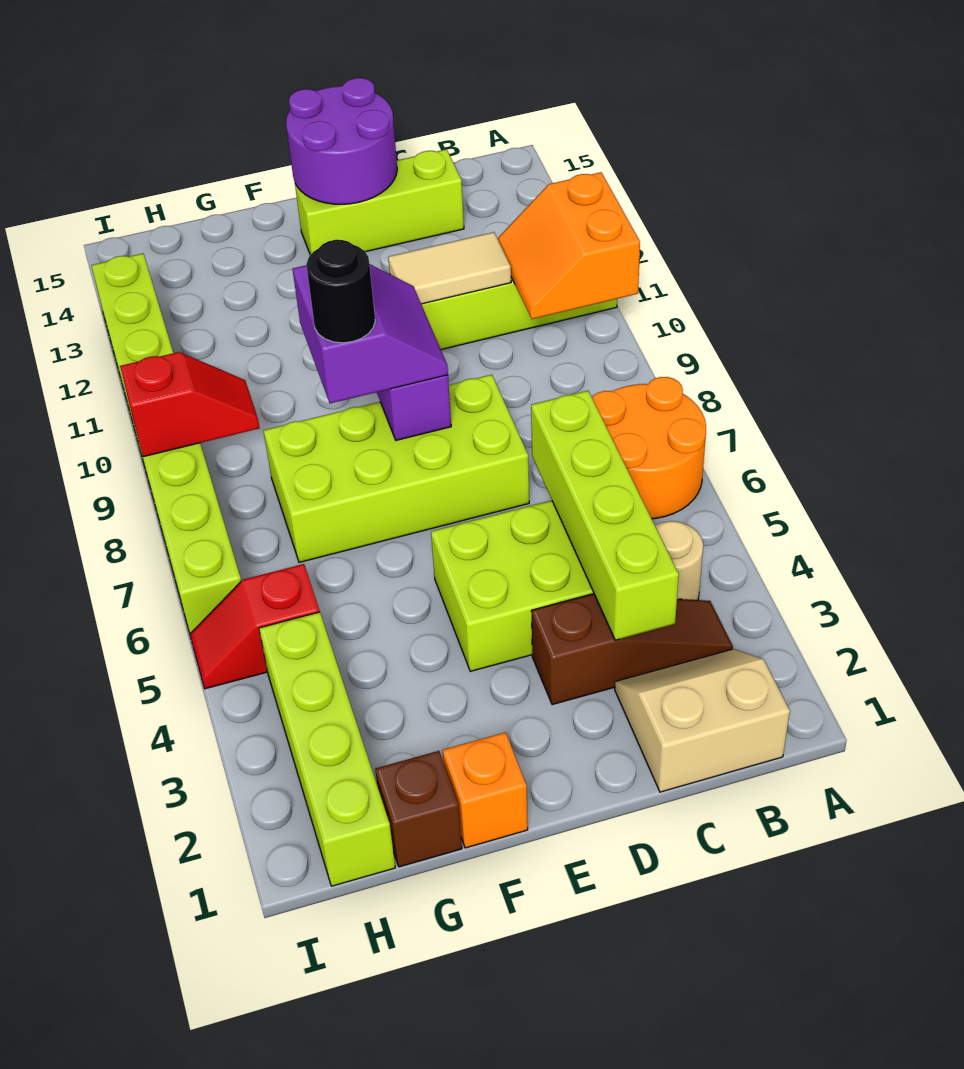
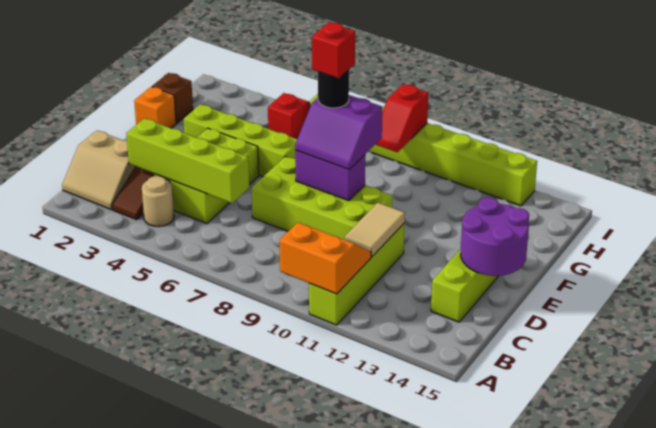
orange round brick A6:B7 level 1 -> none
tan slope B1:C2 level 1 top 1 -> tan slope B1:C2 level 1 top C
lime brick D7:G8 level 1 -> lime brick D7:E10 level 1
none -> red brick F8 level 5
lime brick H1:H4 level 1 -> lime brick F3:F6 level 1

